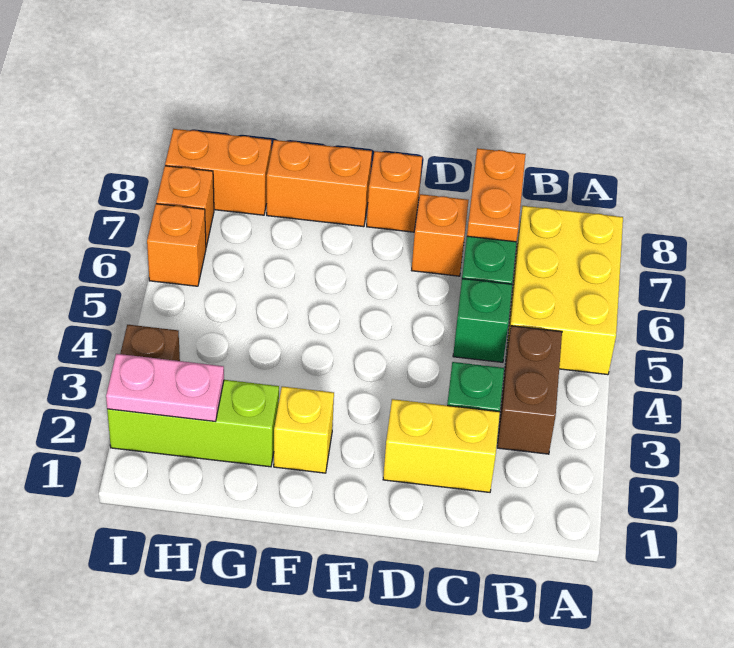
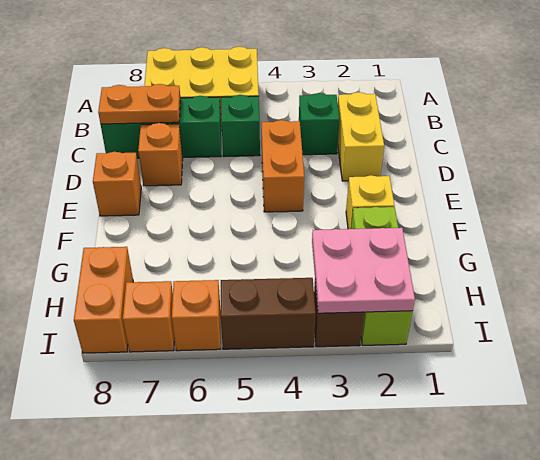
brown brick B3:B4 level 1 -> brown brick I4:I5 level 1
orange brick F8:G8 level 1 -> orange brick D4:E4 level 1
pink plate H2:I2 level 2 -> pink plate H2:I3 level 2

